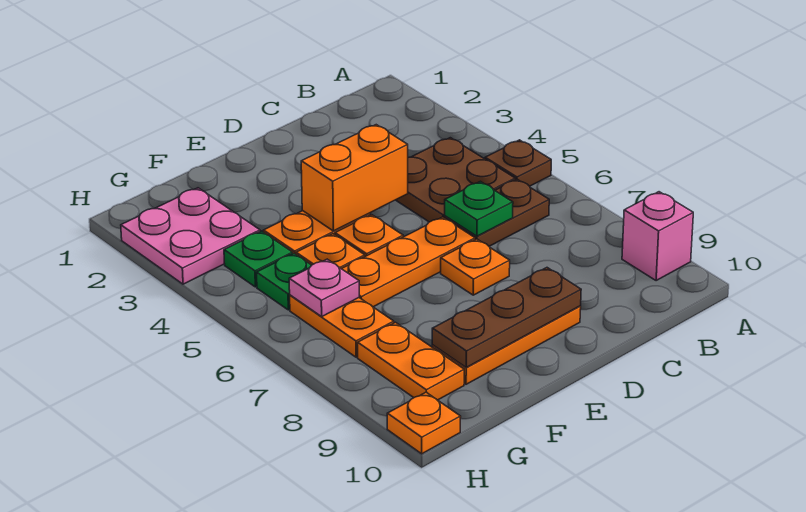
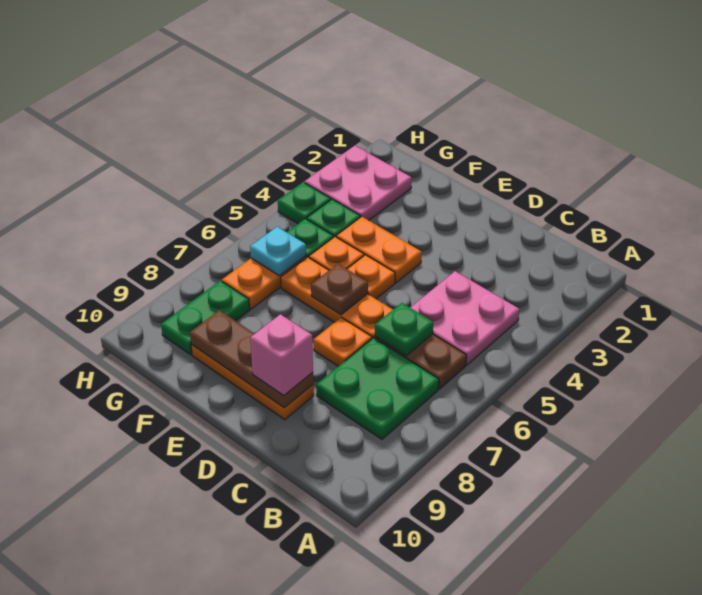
brown plate A5 level 1 -> brown plate E6 level 2
pink brick A9 level 1 -> pink brick D9 level 3
brown plate B4:C5 level 1 -> pink plate B4:C5 level 1
none -> green plate B7:C8 level 1
orange brick D4:E4 level 2 -> none
pink plate G6 level 2 -> cyan plate G6 level 2
orange plate G8:G9 level 1 -> green plate G8:G9 level 1
none -> green plate H4 level 1
orange plate H10 level 1 -> none

